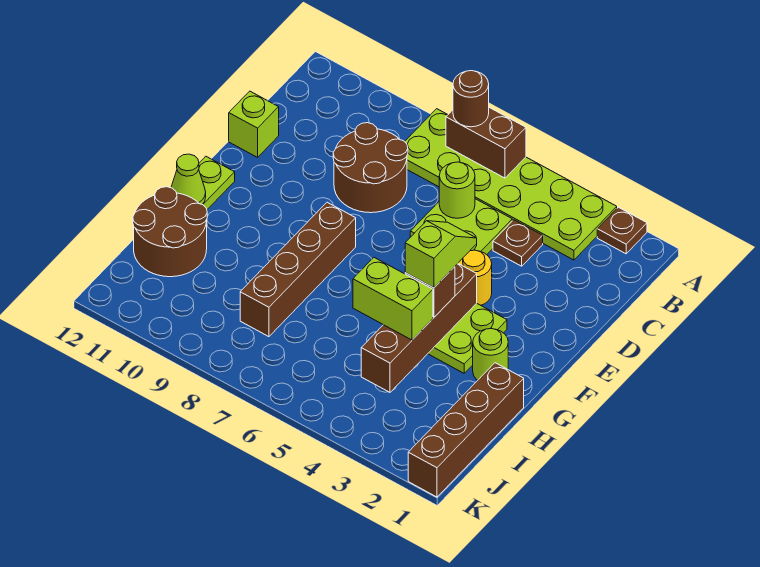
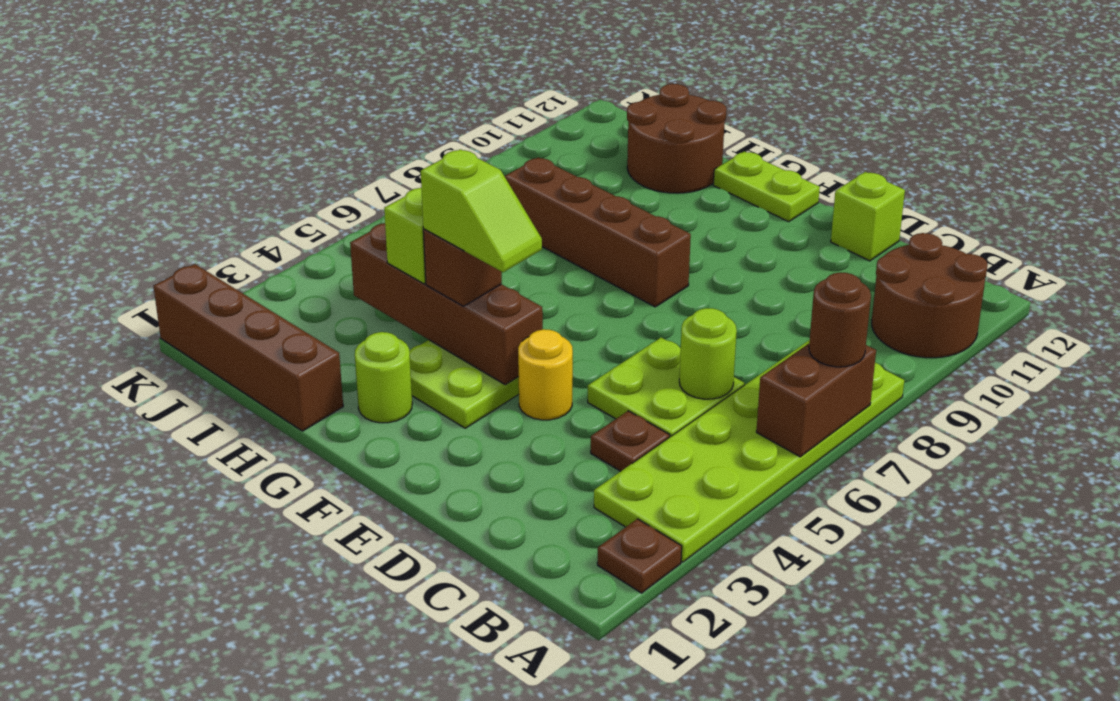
brown round brick C8:D9 level 1 -> brown round brick A10:B11 level 1
lime cone G12 level 2 -> none

